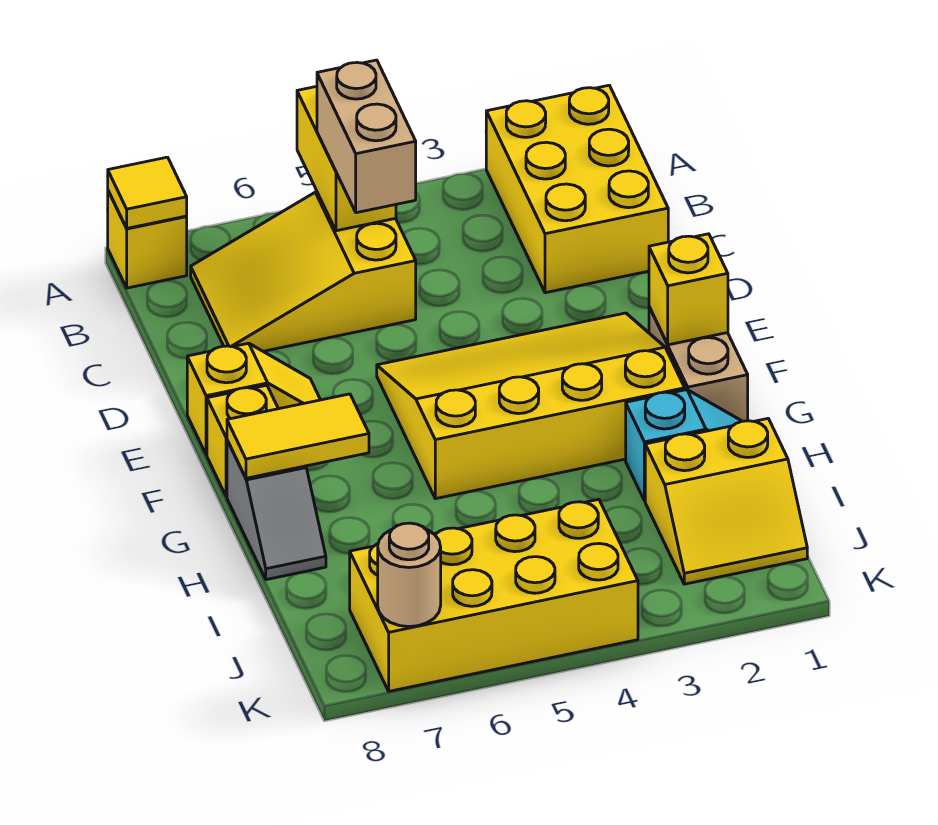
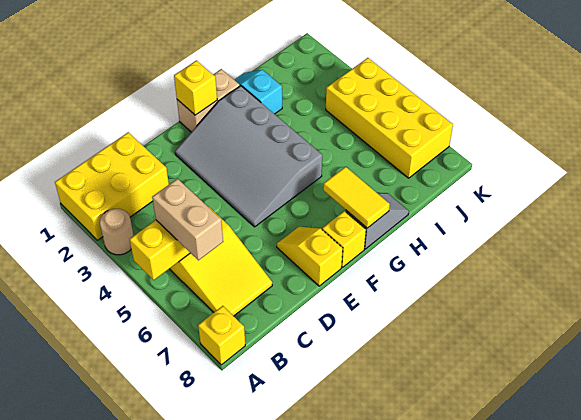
yellow tile A8 level 2 -> none
tan brick B5:C5 level 3 -> tan brick B5:B6 level 3
yellow slope E2:G5 level 1 top G -> grey slope E2:G5 level 1 top G
yellow slope I1:J2 level 1 top I -> none
tan round brick K7 level 2 -> tan round brick A3 level 1

